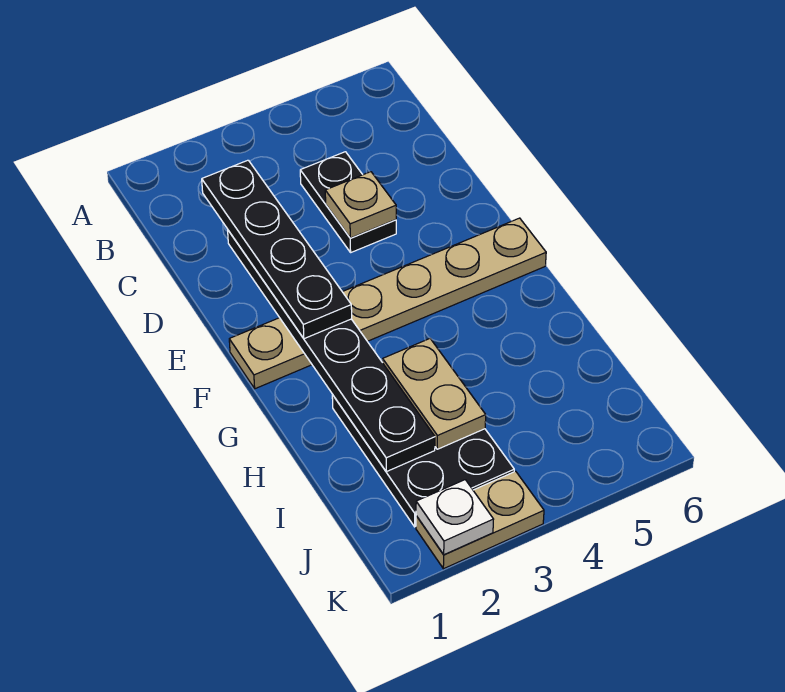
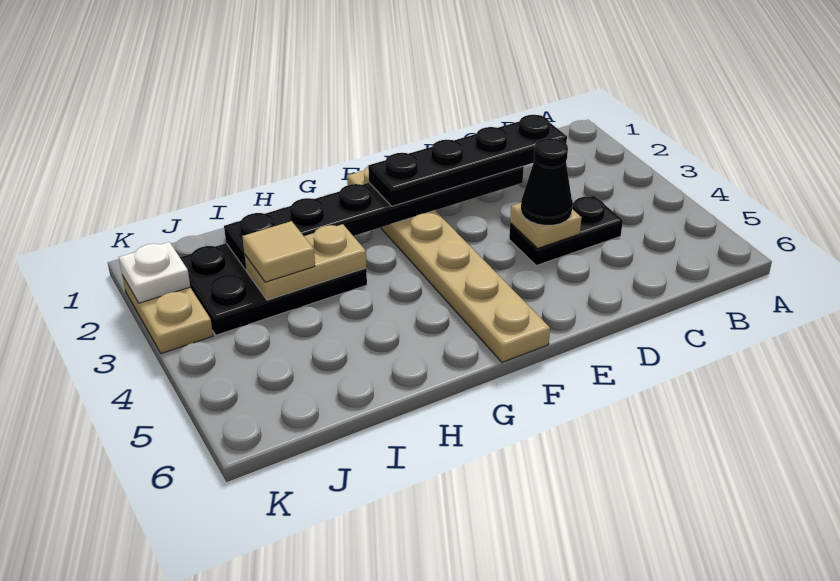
none -> black cone D4 level 3
none -> tan tile I3 level 3

